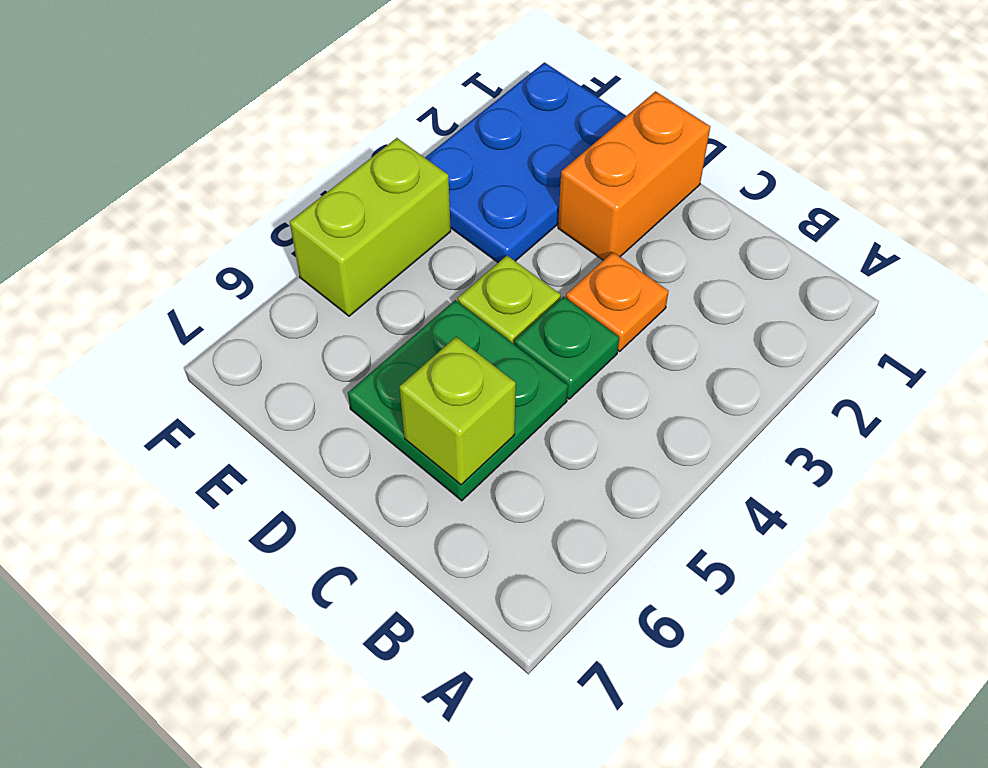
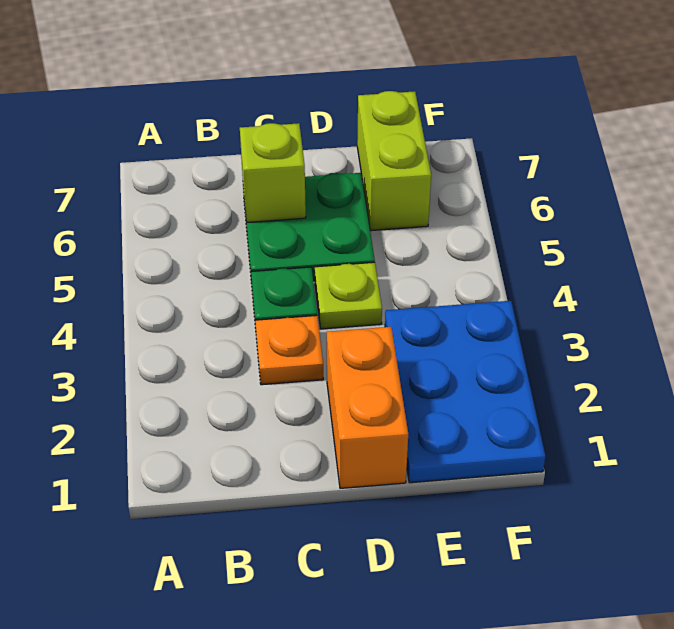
lime brick F4:F5 level 1 -> lime brick E6:E7 level 1

